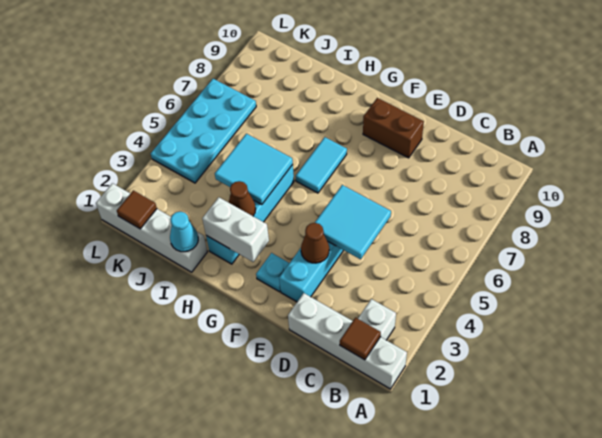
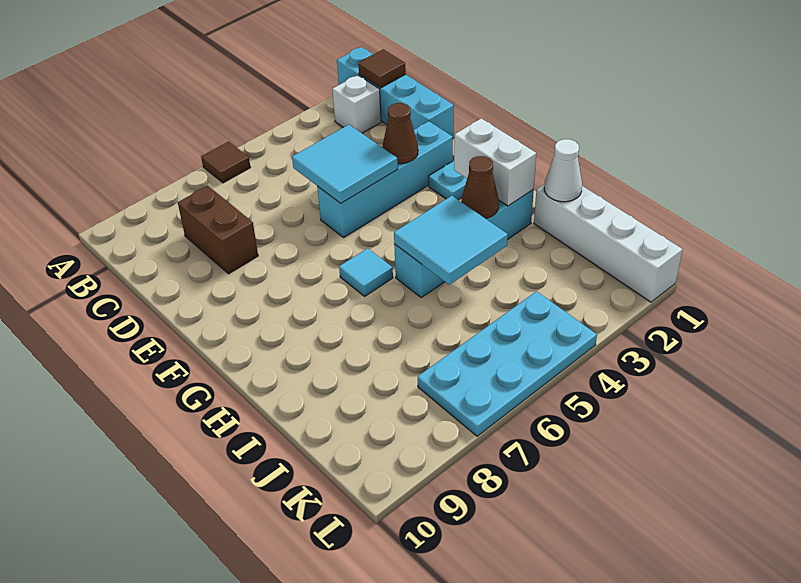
white brick A1:D1 level 1 -> cyan brick A1:D1 level 1
brown brick E9:F9 level 1 -> brown brick C8:D8 level 1
cyan tile G6:G7 level 1 -> cyan tile G6 level 1
cyan cone I1 level 2 -> white cone I1 level 2
brown tile K1 level 2 -> brown tile A6 level 1

